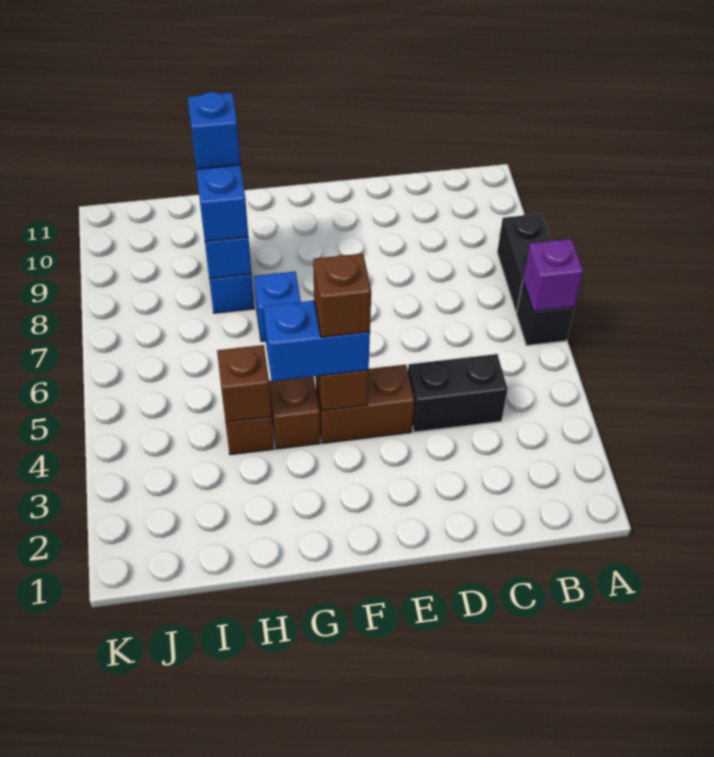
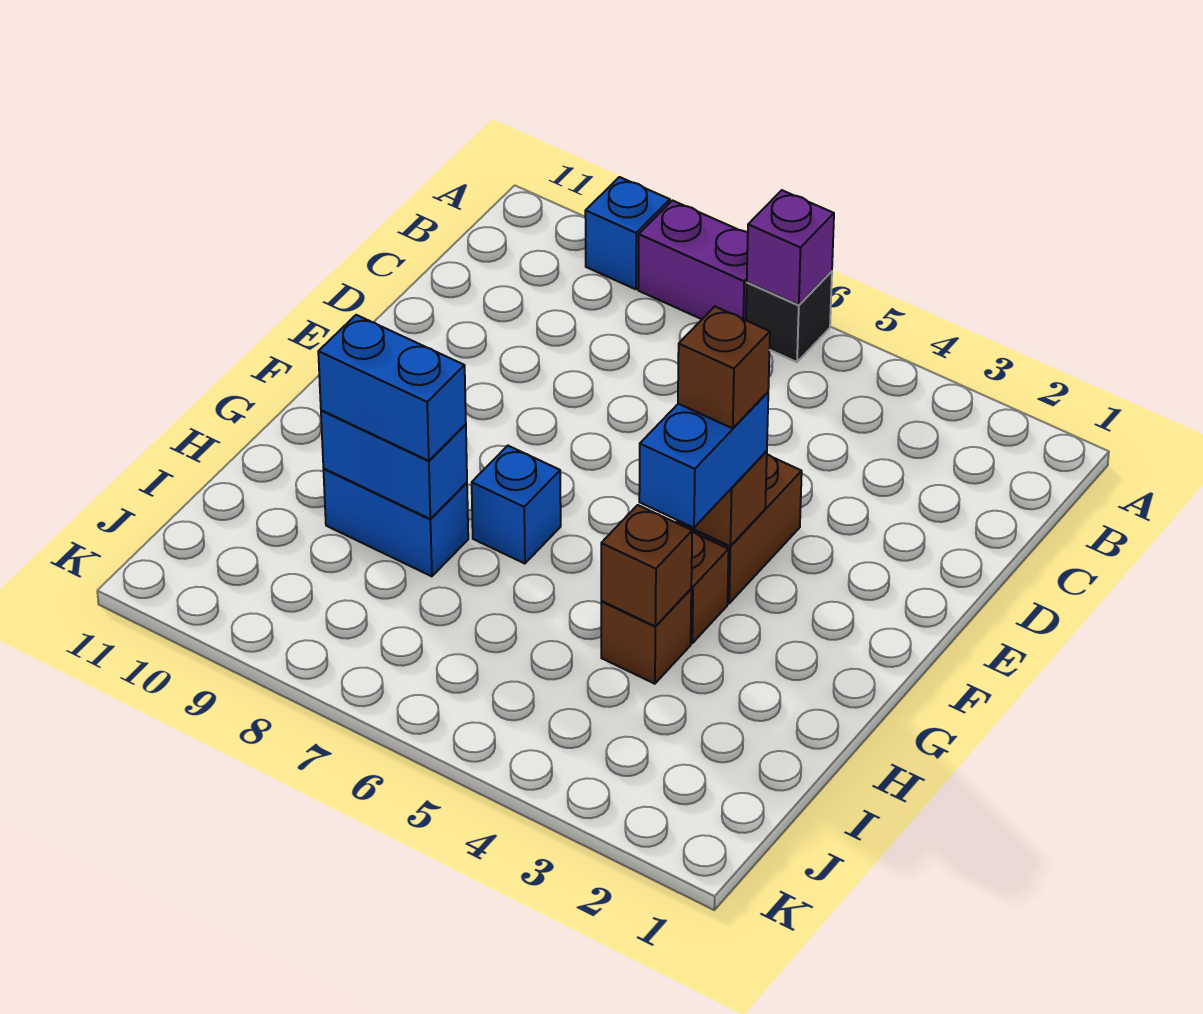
black brick A7:A8 level 1 -> purple brick A7:A8 level 1
black brick C4:D4 level 1 -> none
blue brick H9 level 4 -> blue brick A9 level 1

